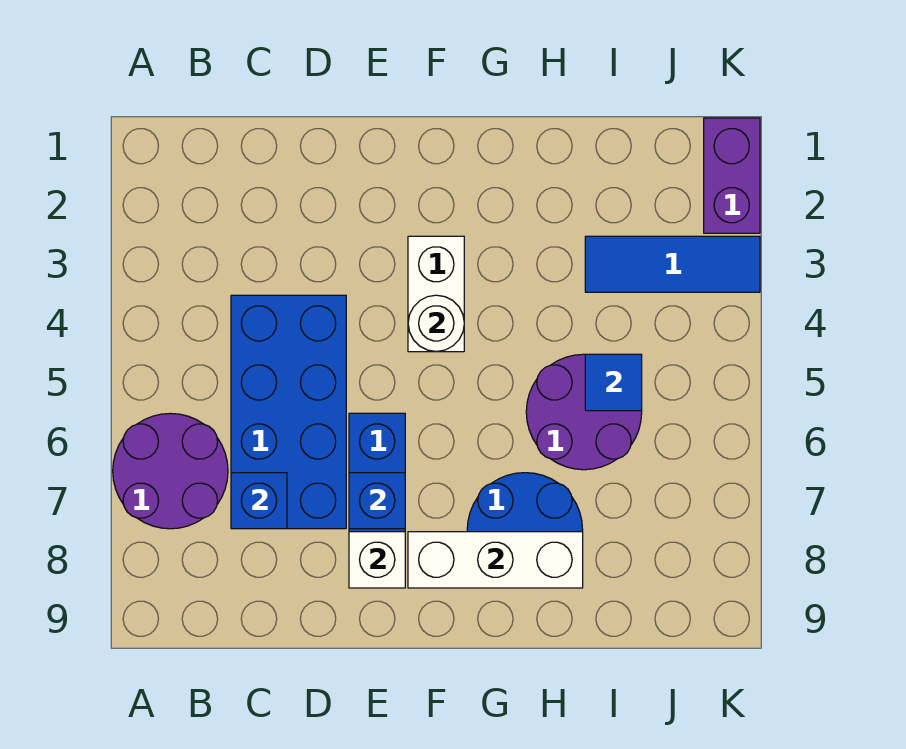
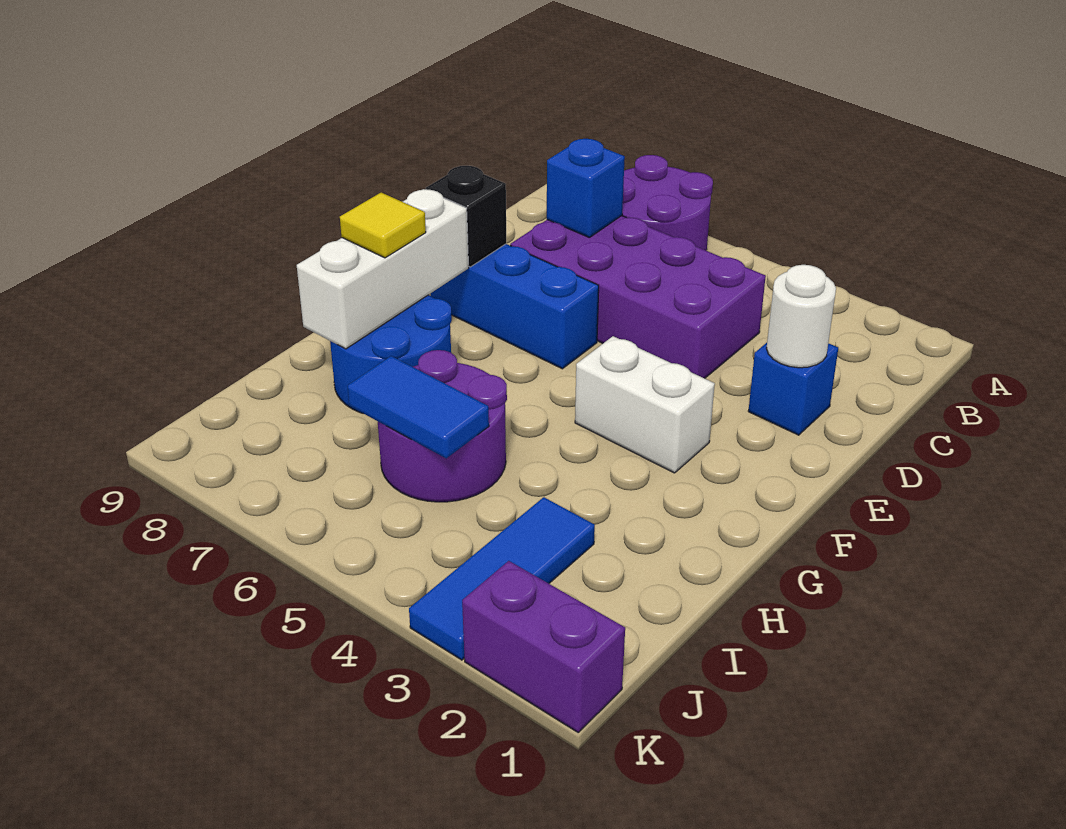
blue brick C4:D7 level 1 -> purple brick C4:D7 level 1
blue brick E7 level 2 -> blue brick D2 level 1
white brick E8 level 2 -> black brick E8 level 2
white round brick F4 level 2 -> white round brick D2 level 2
none -> yellow tile G8 level 3
blue tile I5 level 2 -> blue tile I5:I6 level 2

